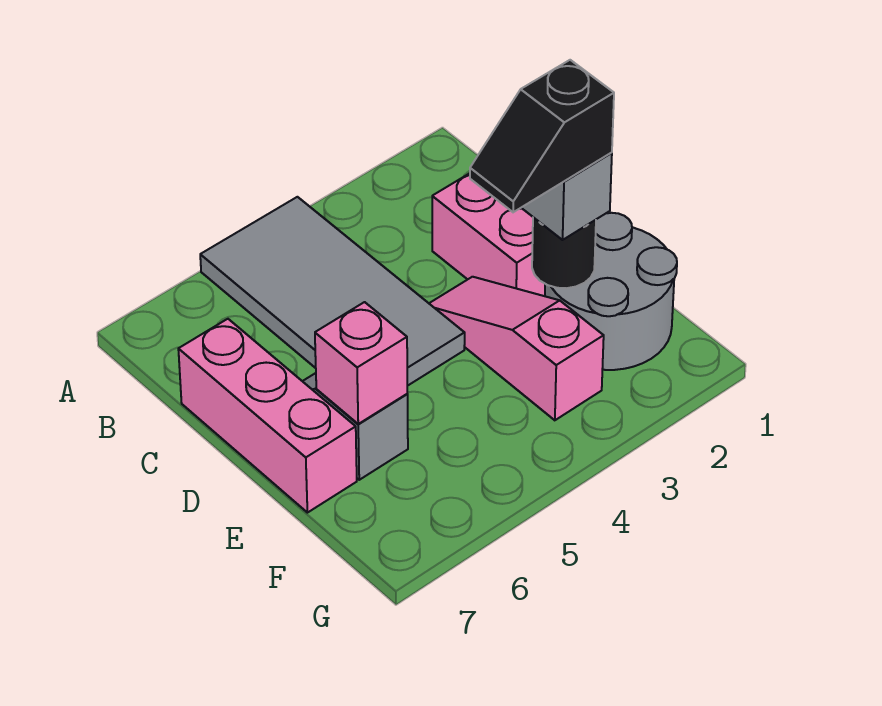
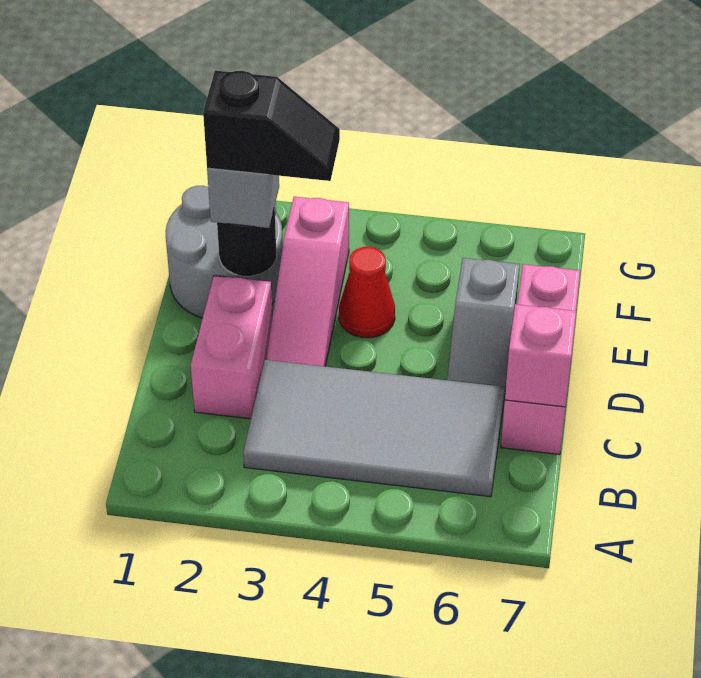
grey tile A4:D5 level 1 -> grey tile B3:C6 level 1
none -> red cone E4 level 1
pink brick E6 level 2 -> pink brick C7 level 2

